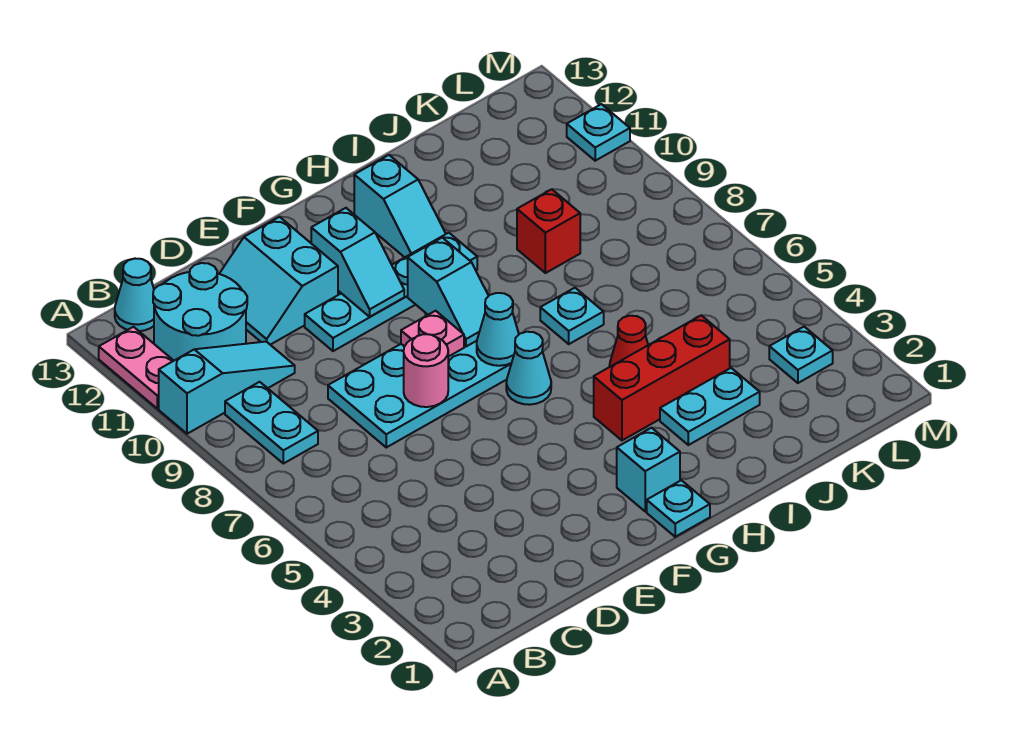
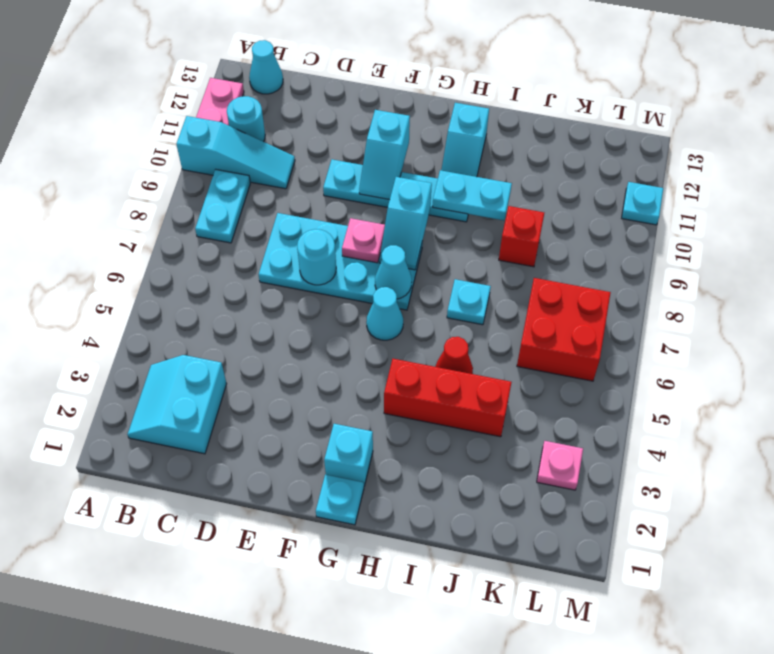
cyan round brick B11:C12 level 1 -> cyan round brick B11 level 1
cyan slope D11:E12 level 1 top E -> cyan slope B2:C3 level 1 top C
pink round brick E7 level 2 -> cyan round brick E7 level 2
cyan plate I3:J3 level 1 -> cyan plate H10:I10 level 2
none -> red brick K6:L7 level 1
cyan plate L3 level 1 -> pink plate L3 level 1

